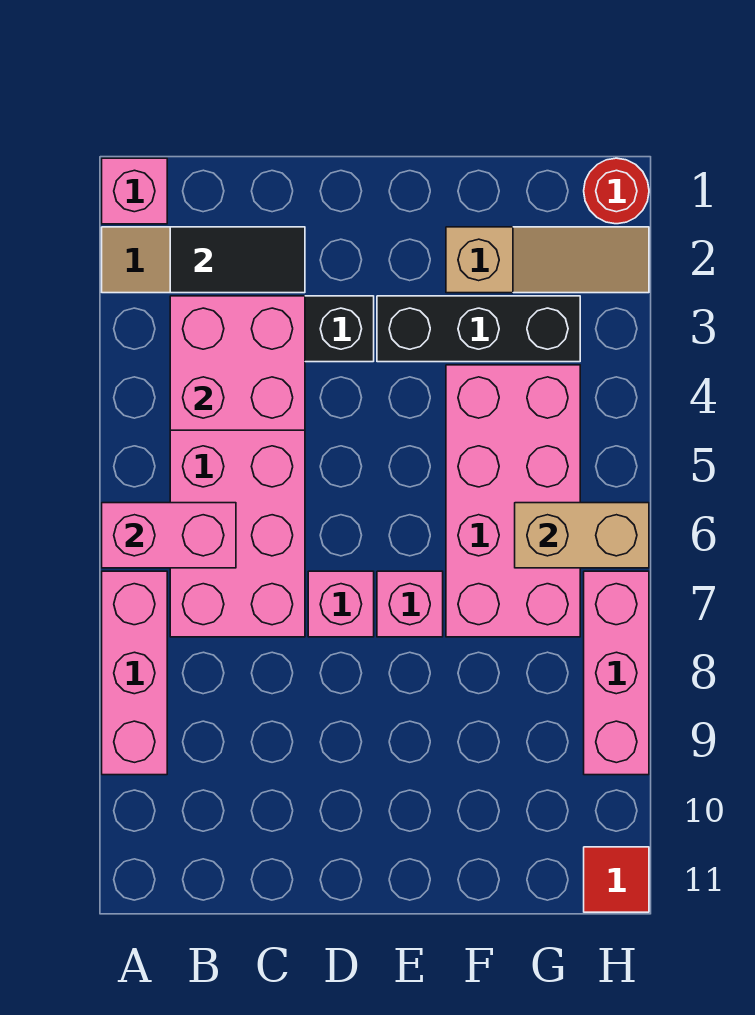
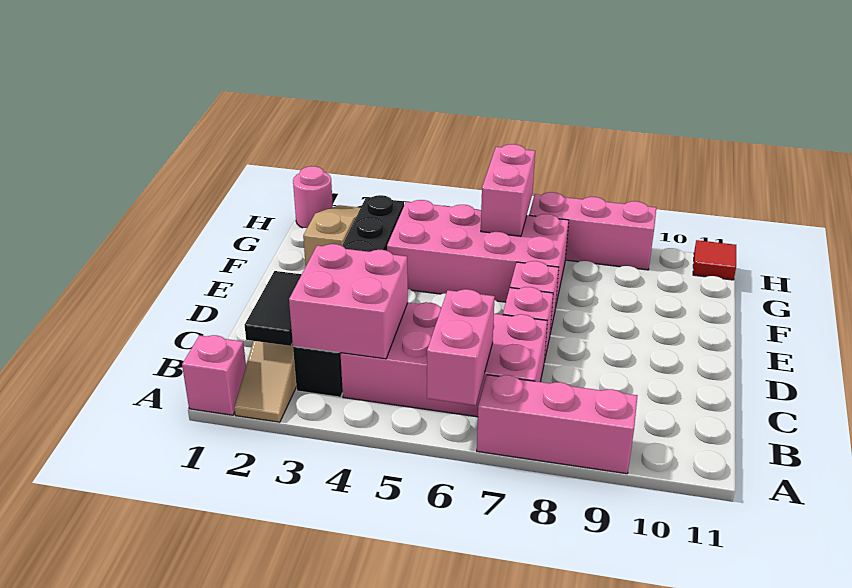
tan brick G6:H6 level 2 -> pink brick G6:H6 level 2
red round brick H1 level 1 -> pink round brick H1 level 1

